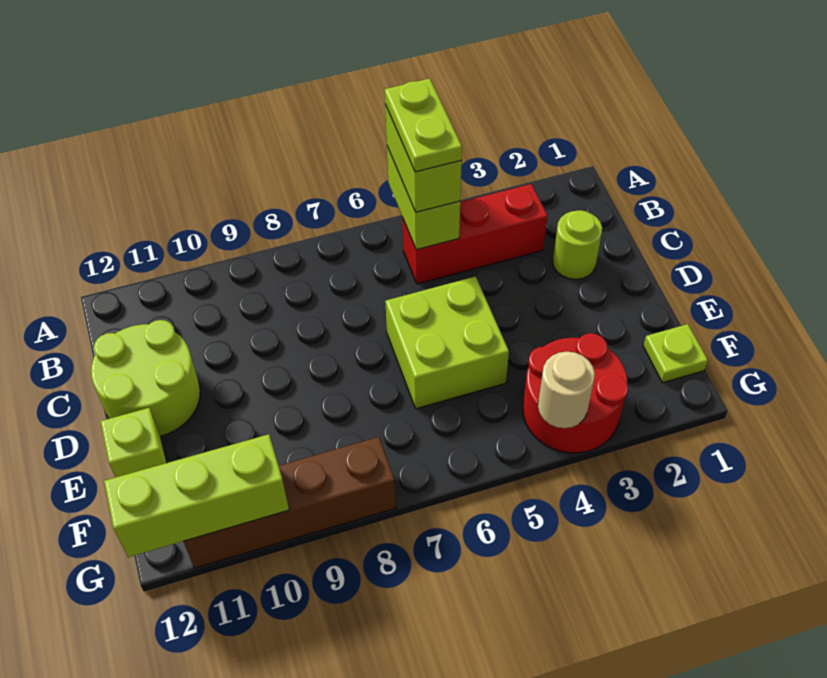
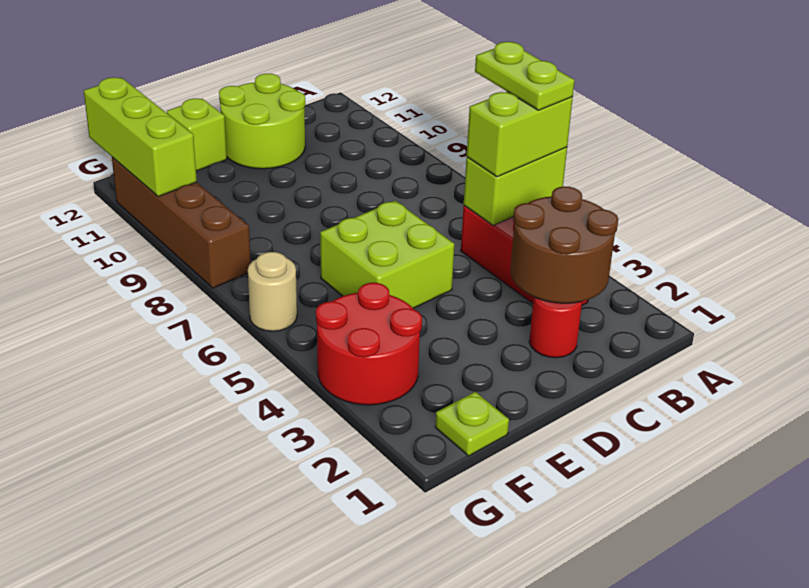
lime plate A5:B5 level 4 -> lime plate A5:A6 level 4
none -> brown round brick B2:C3 level 2
lime round brick C2 level 1 -> red round brick C2 level 1
tan round brick G4 level 2 -> tan round brick G6 level 1

